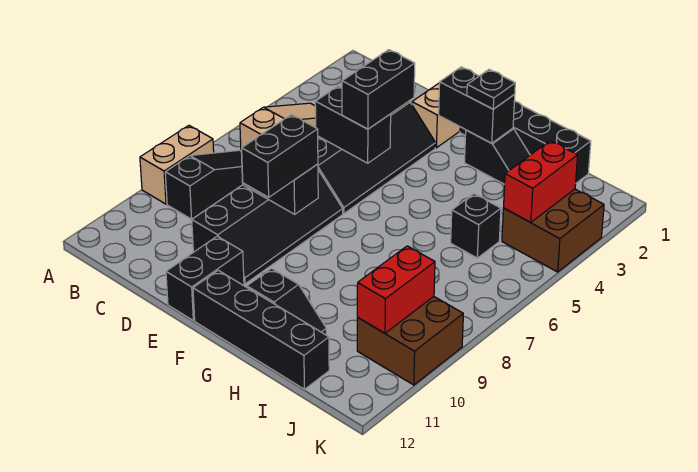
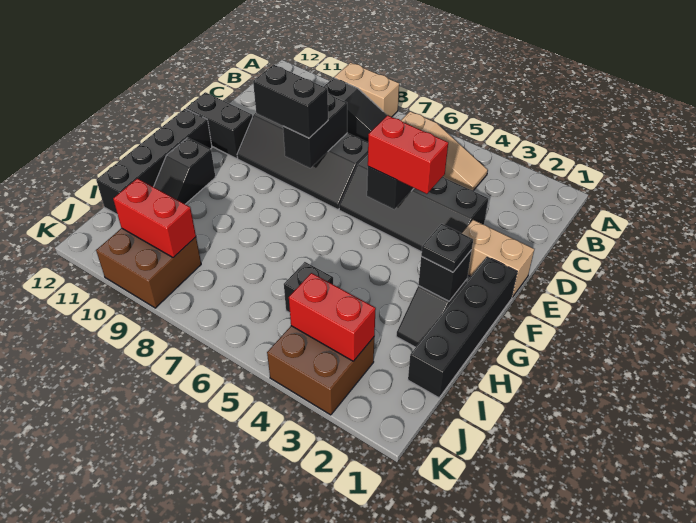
black brick E4:E5 level 3 -> red brick E4:E5 level 3
black brick F2:G2 level 2 -> black brick G2 level 2

